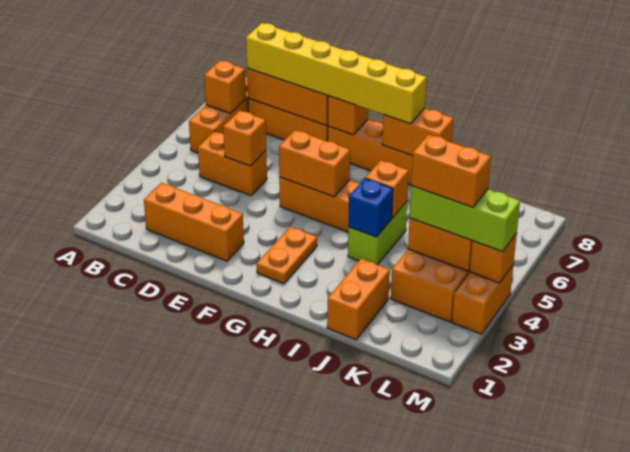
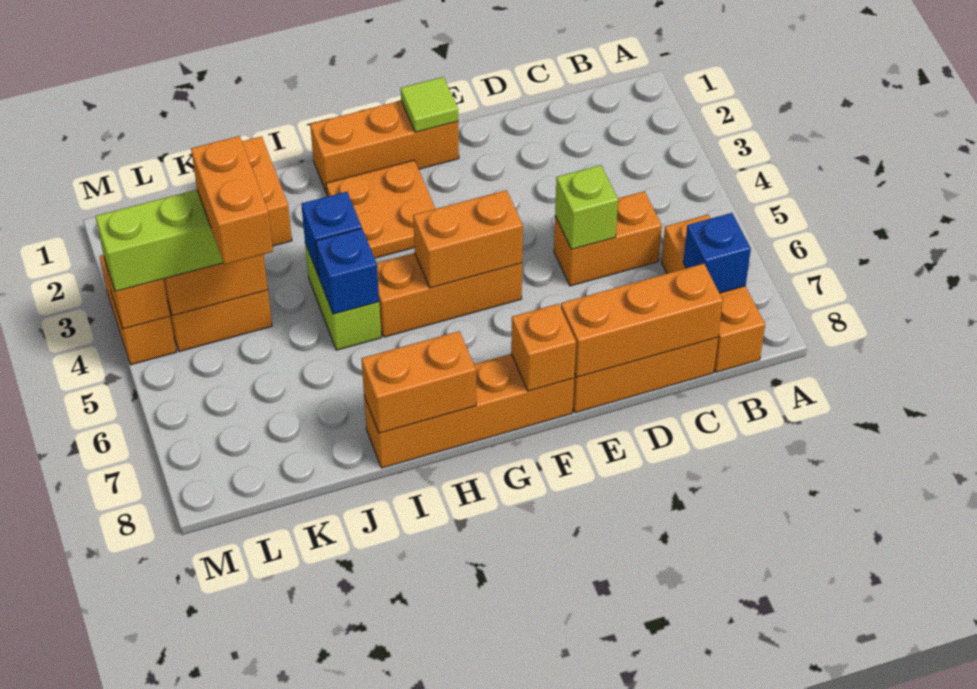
orange brick B7 level 2 -> blue brick B7 level 2
orange brick C2:E2 level 1 -> orange brick F1:H1 level 1
yellow brick C8:H8 level 3 -> none
orange brick D5 level 2 -> lime brick D5 level 2
none -> lime tile F1 level 2
orange plate G2:G3 level 1 -> orange plate G2:H3 level 1
orange brick I5 level 2 -> blue brick I5 level 2
orange brick K4:L4 level 4 -> orange brick K4:K5 level 4

